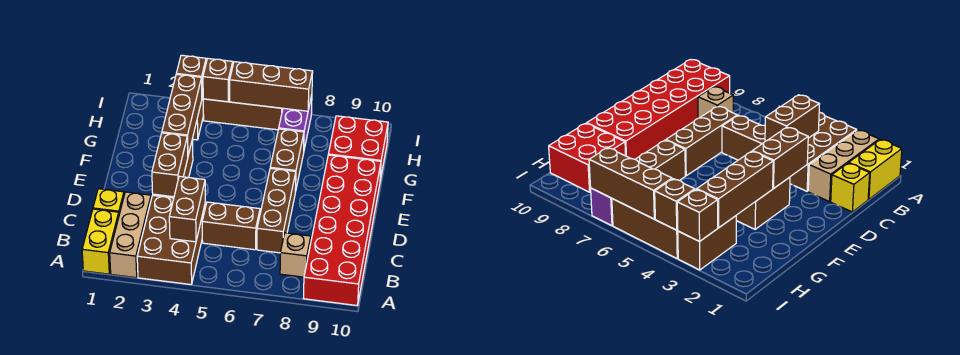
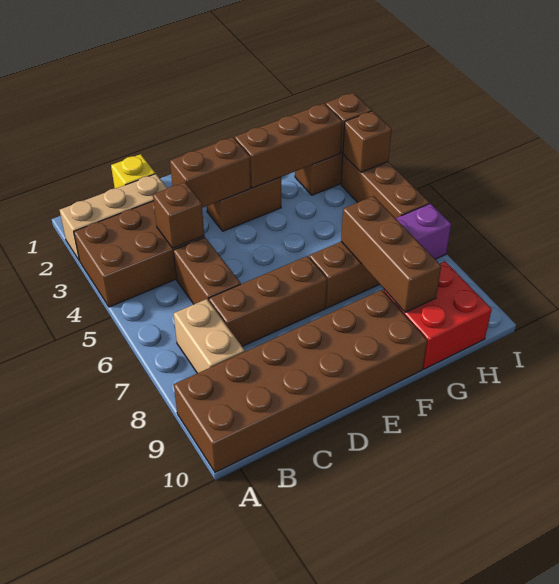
yellow brick A1:B1 level 1 -> none
red brick A9:F10 level 1 -> brown brick A9:F10 level 1
brown brick B4:C4 level 2 -> brown brick C4 level 2
tan brick B8 level 1 -> tan brick B7:B8 level 1
brown brick I5:I7 level 2 -> brown brick G7:G9 level 2

